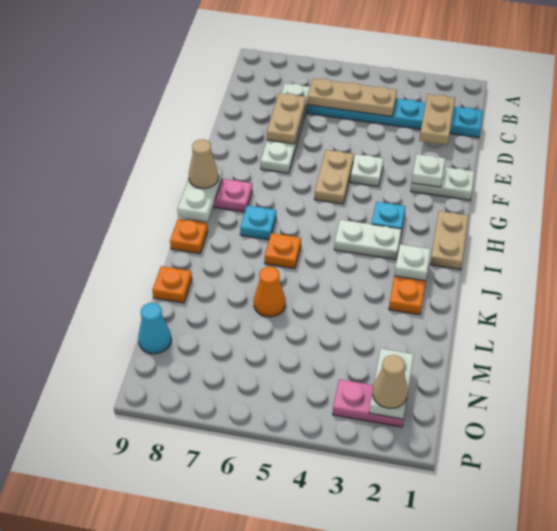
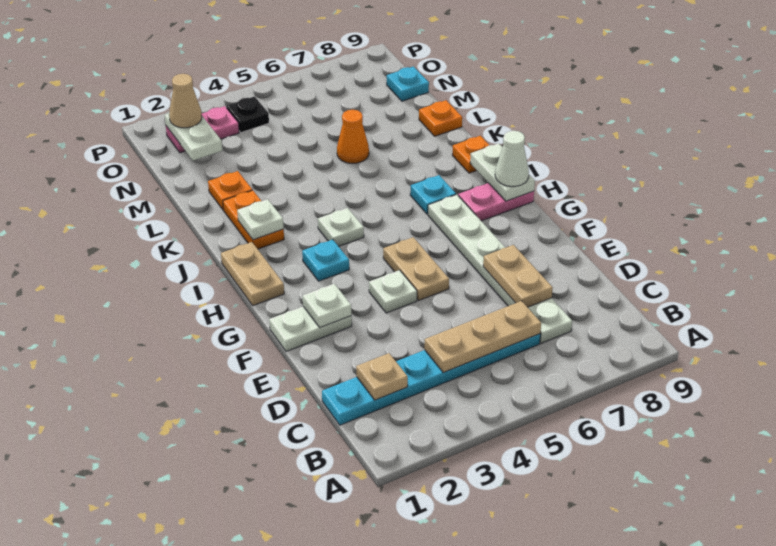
tan plate C2:D2 level 2 -> tan plate C2 level 2
white plate C7:F7 level 1 -> white plate C7:H7 level 1
tan cone H9 level 3 -> white cone H9 level 3
white plate I3:I4 level 1 -> white plate I4 level 1
orange plate J6 level 1 -> orange plate L2 level 1
cyan cone N9 level 1 -> cyan plate N9 level 1
none -> black plate O4 level 1

